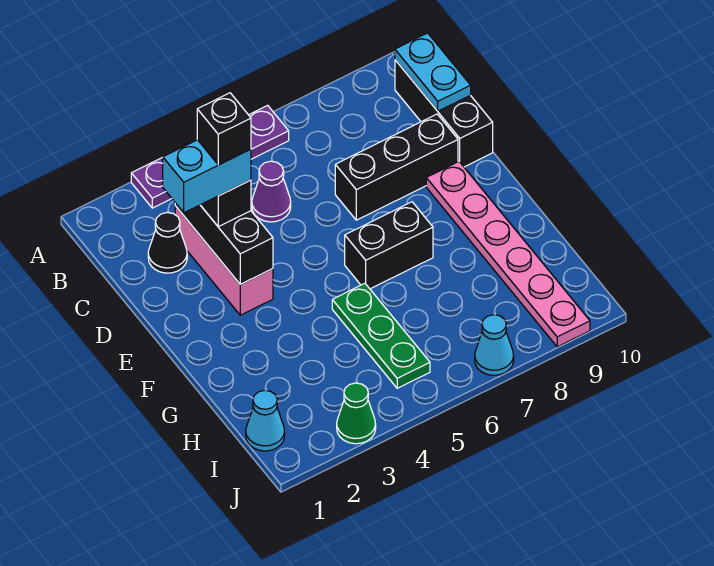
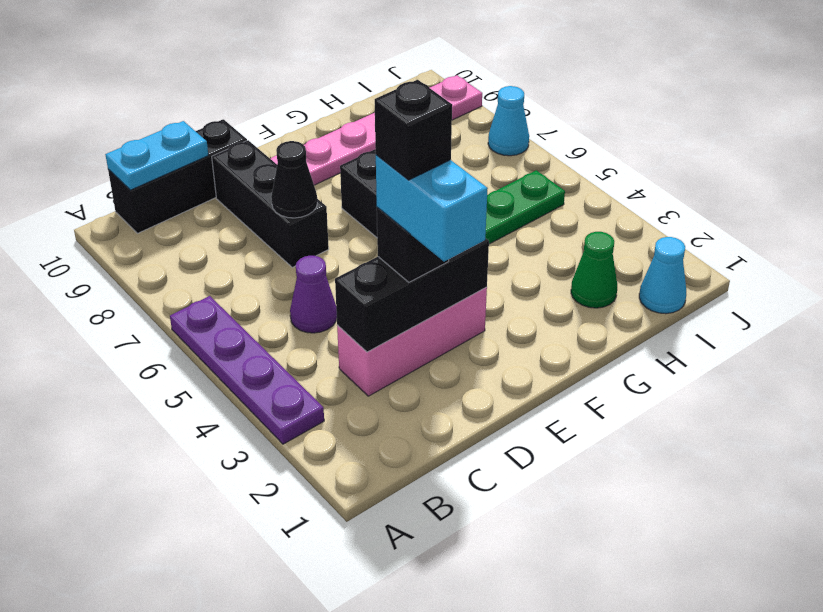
black cone C2 level 1 -> black cone D7 level 2
green cone J3 level 1 -> green cone H2 level 1

